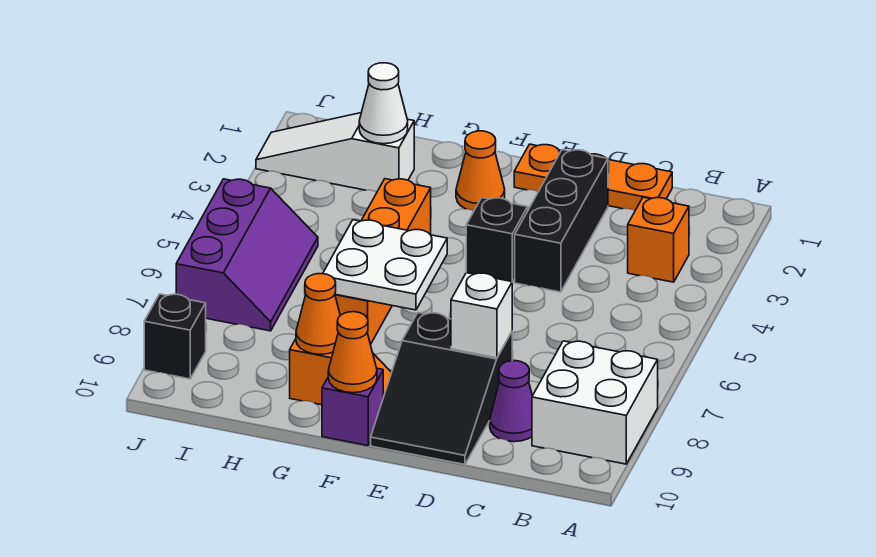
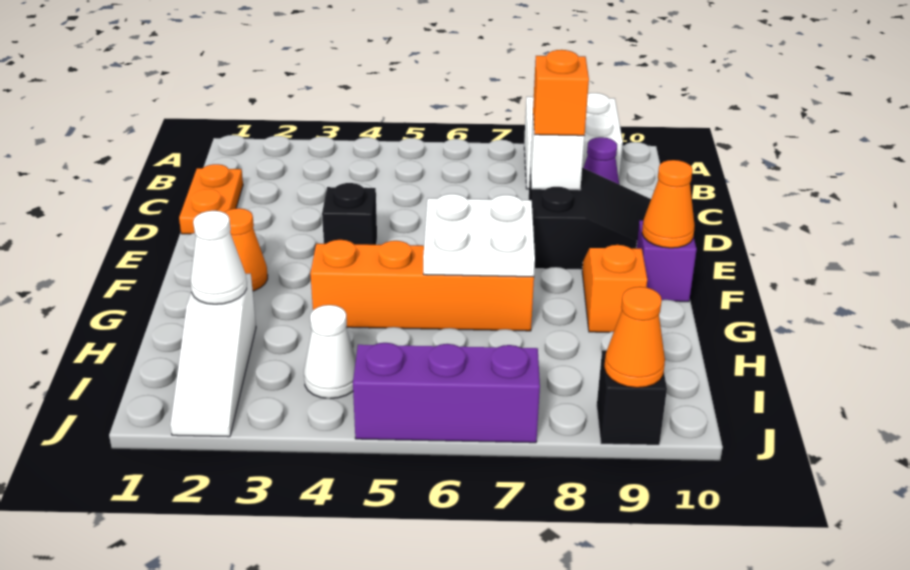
orange brick B3 level 1 -> orange brick D8 level 3
orange plate C1:E1 level 1 -> orange plate C1:D1 level 1
black brick D2:D4 level 1 -> none
orange cone G9 level 2 -> orange cone J9 level 2
none -> white cone I4 level 1

